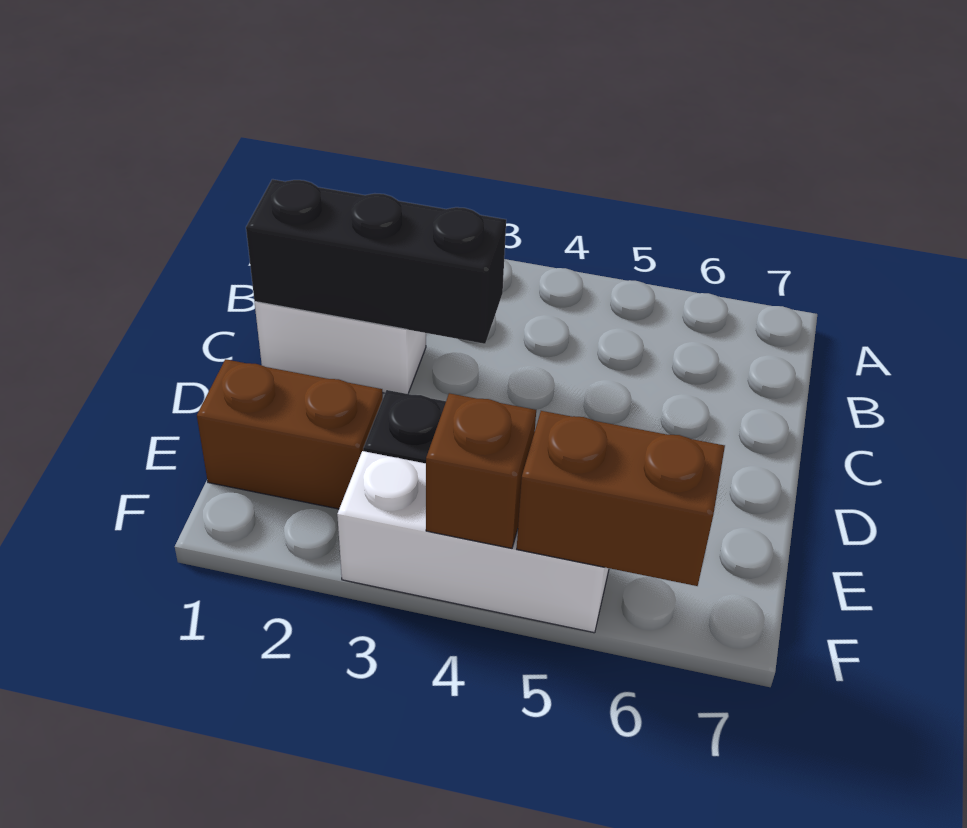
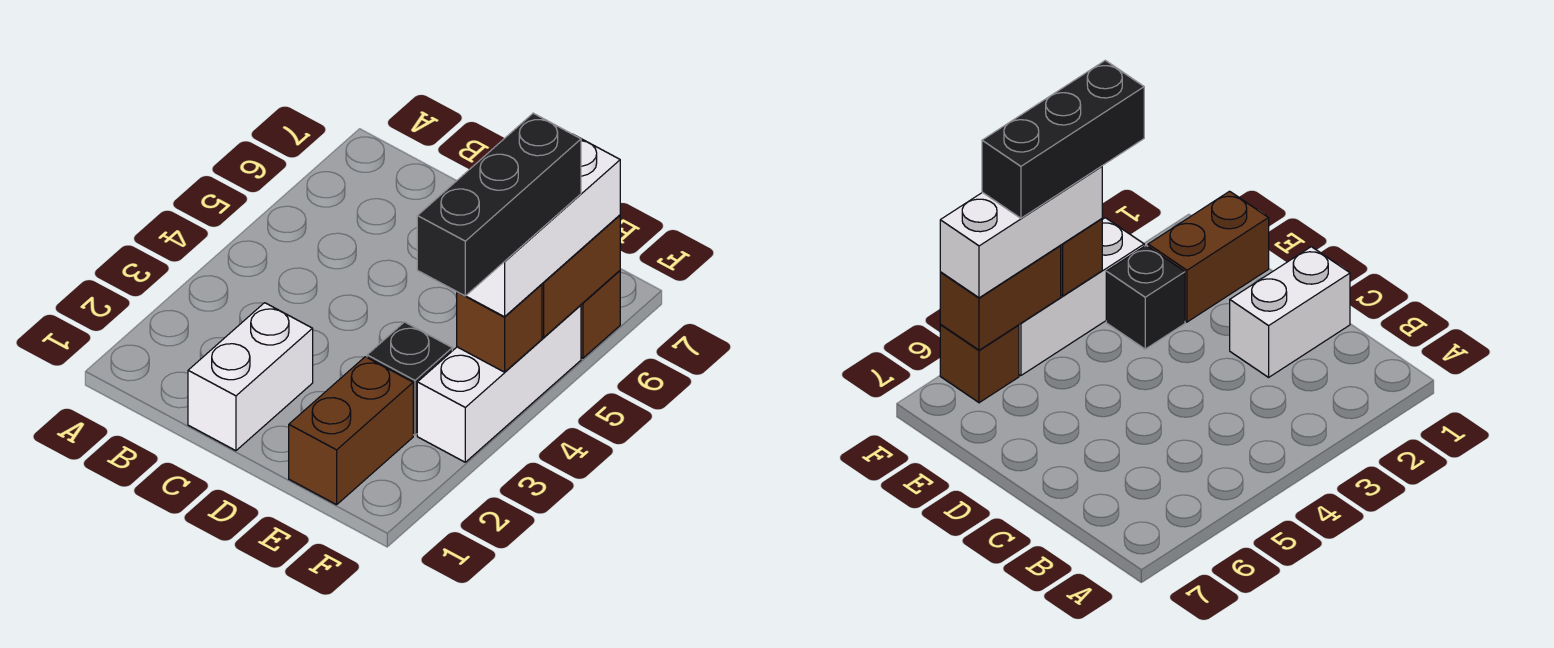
black brick C1:C3 level 2 -> black brick F3:F5 level 4
none -> white brick F4:F6 level 3
none -> brown brick F6 level 1

